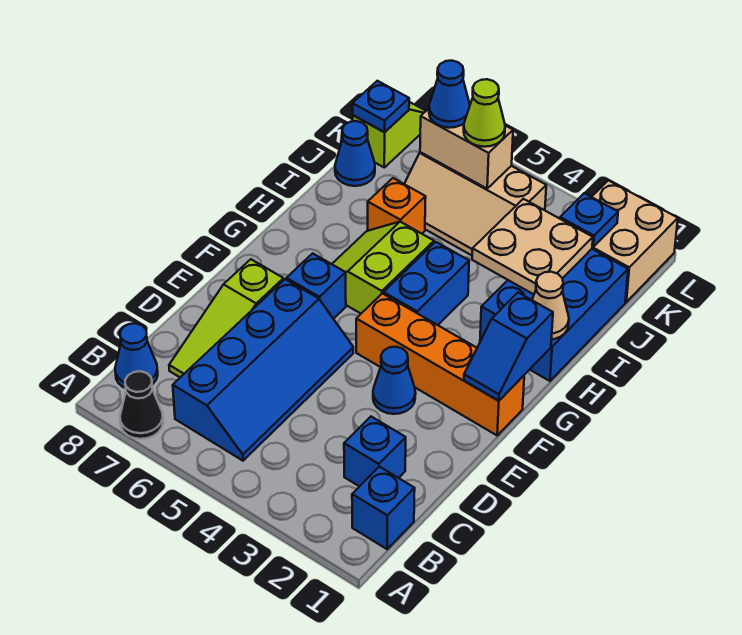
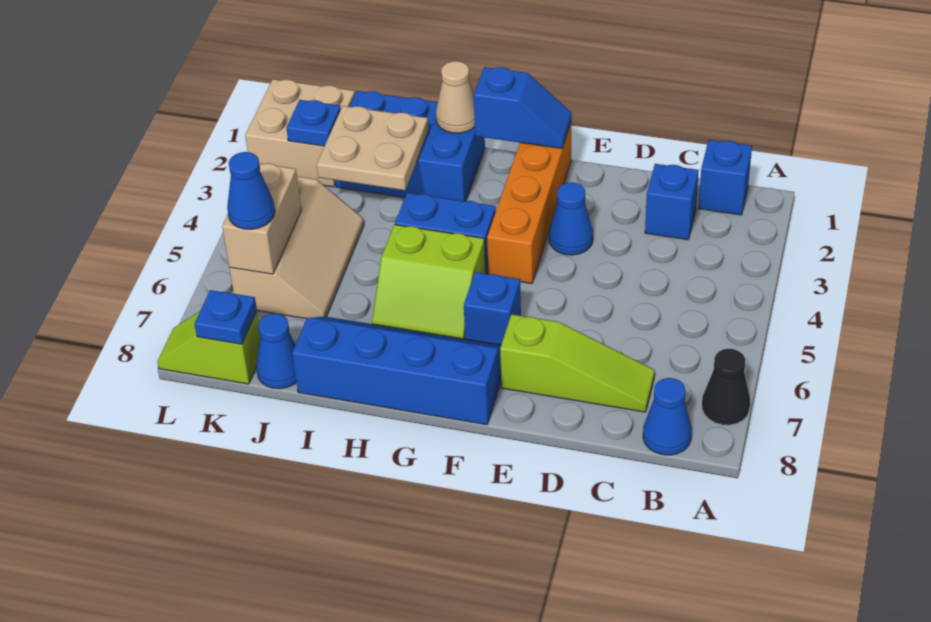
blue slope B5:E6 level 1 top 6 -> blue slope F7:I8 level 1 top 8
orange brick I6 level 1 -> none
lime cone K5 level 3 -> none

